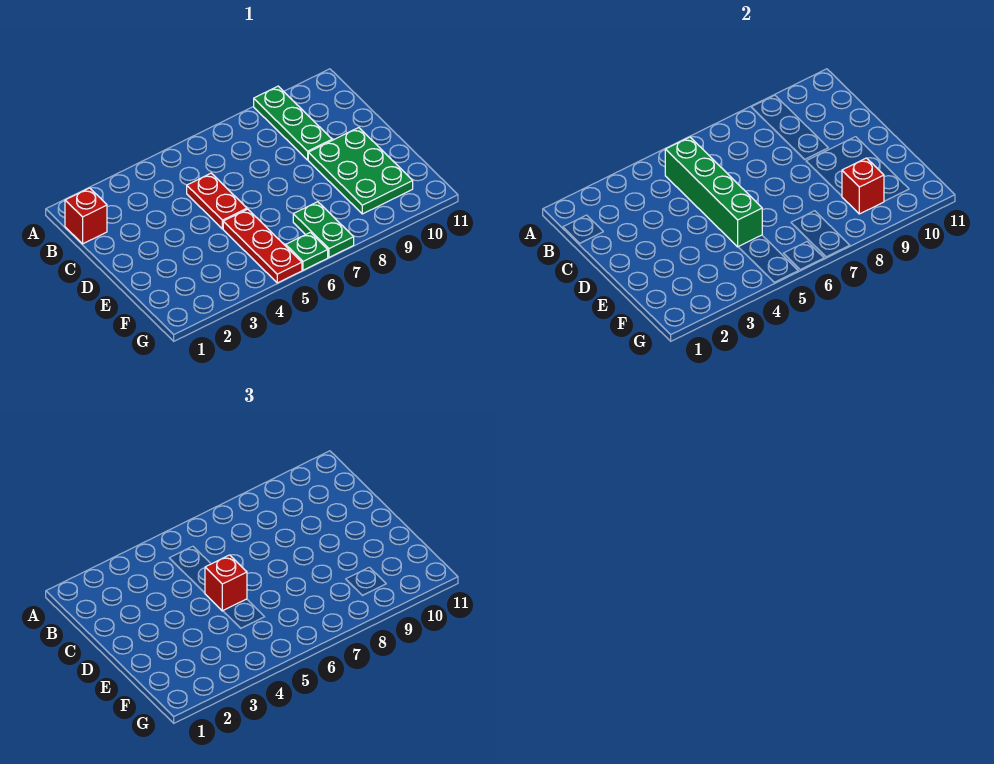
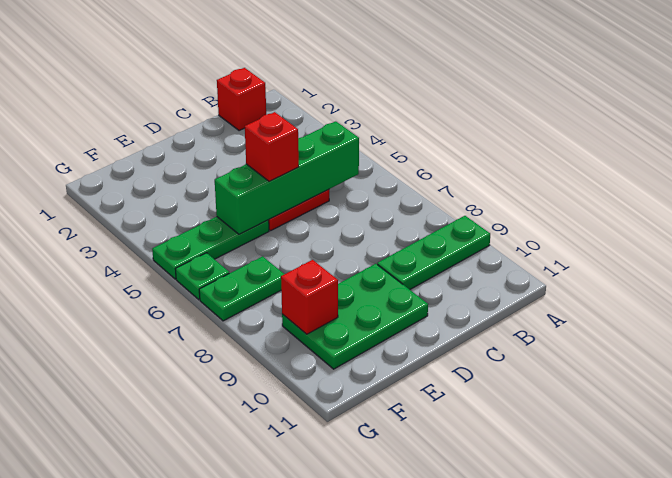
red plate E5:G5 level 1 -> green plate E5:G5 level 1

